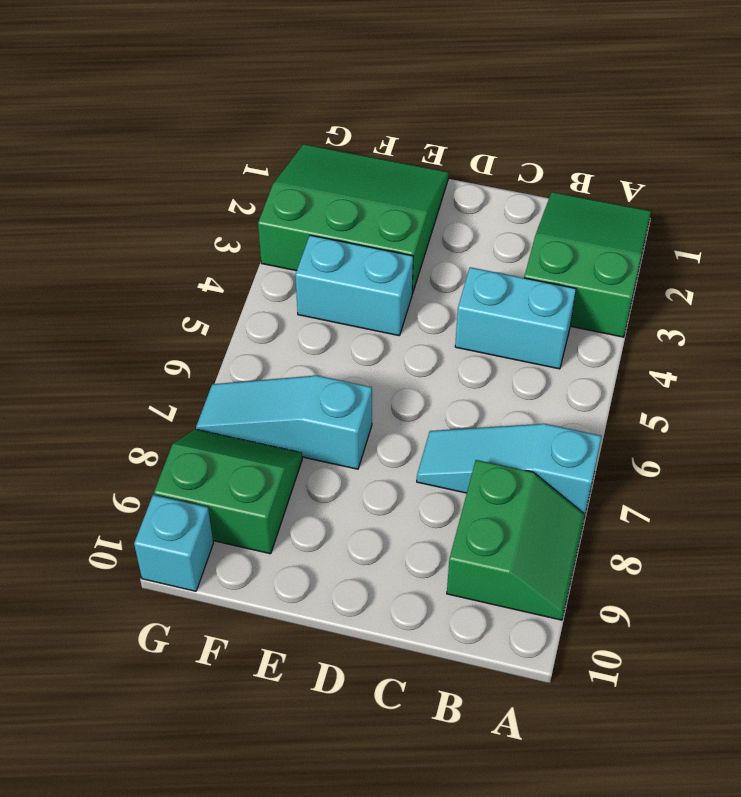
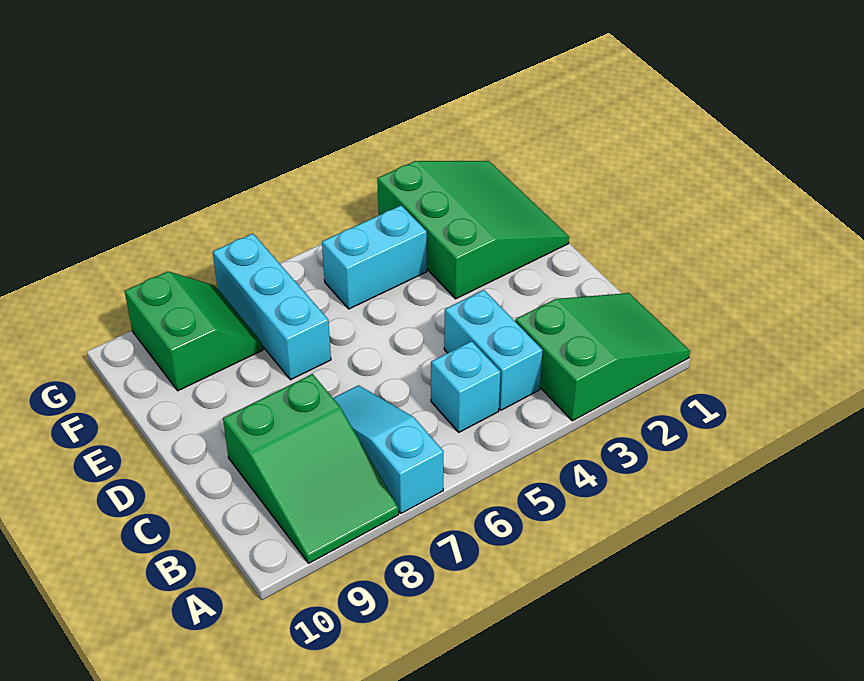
green slope A8:B9 level 1 top B -> green slope A8:C9 level 1 top C
cyan brick E4:F4 level 1 -> cyan brick F4:F5 level 1
cyan slope E7:G7 level 1 top E -> cyan brick E7:G7 level 1
cyan brick G10 level 1 -> cyan brick B5 level 1

